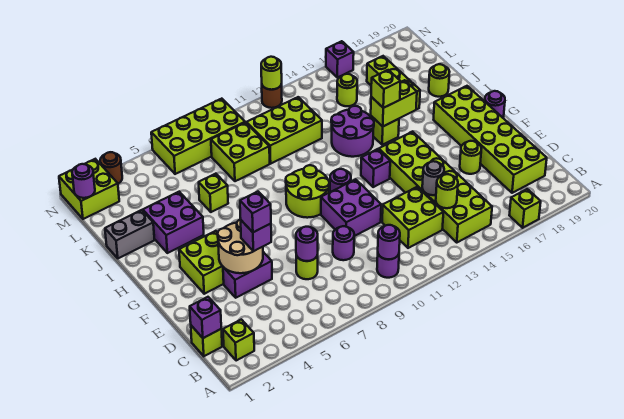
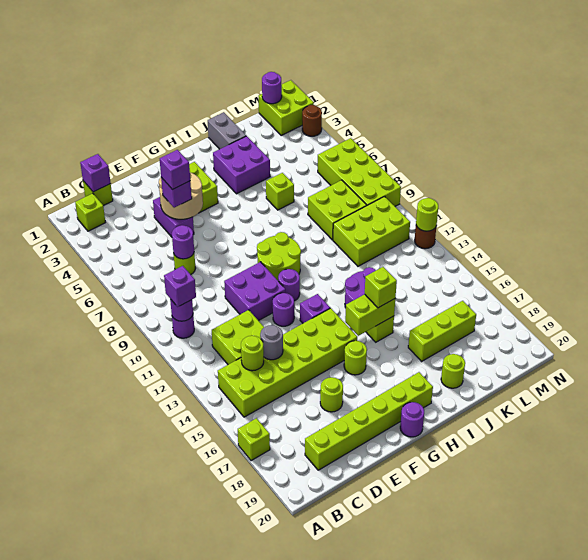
lime brick C18:H19 level 1 -> lime brick C19:H19 level 1
purple round brick D9 level 1 -> purple round brick F12 level 1
lime brick I15:I16 level 2 -> lime brick H15:I15 level 2
lime brick K10:L12 level 1 -> lime brick K10:M11 level 1
lime round brick L15 level 1 -> lime round brick G16 level 1
purple brick N16 level 1 -> purple brick B10 level 3

